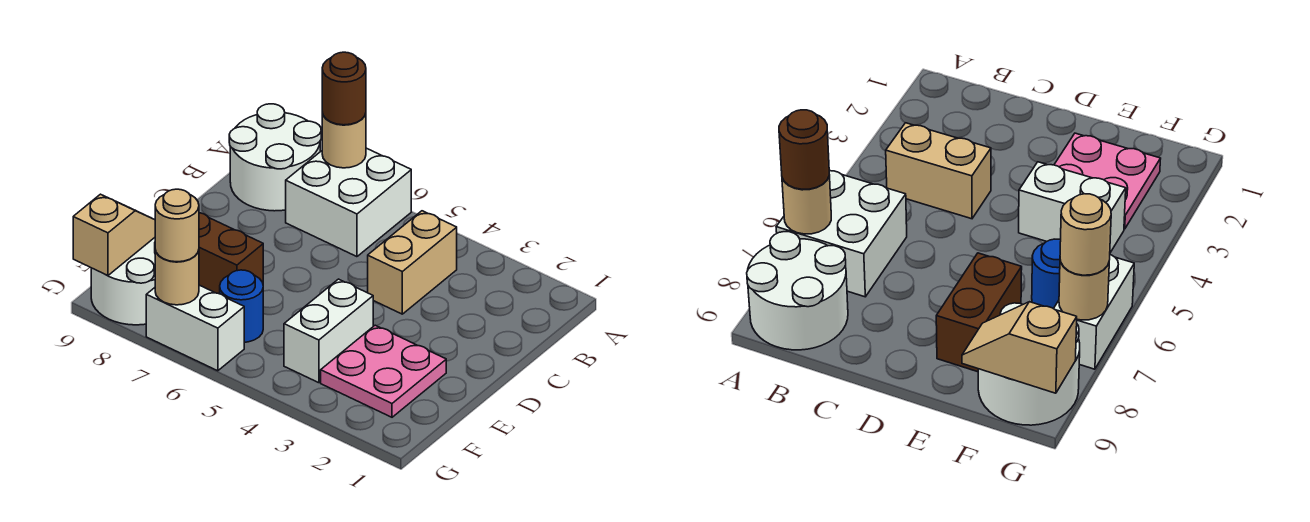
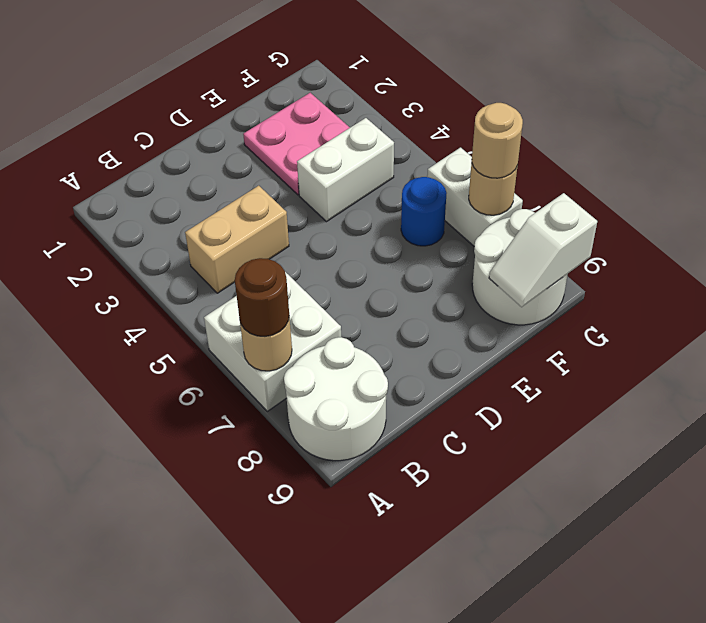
brown brick E7:E8 level 1 -> none
tan slope F9:G9 level 2 top G -> white slope F9:G9 level 2 top G

